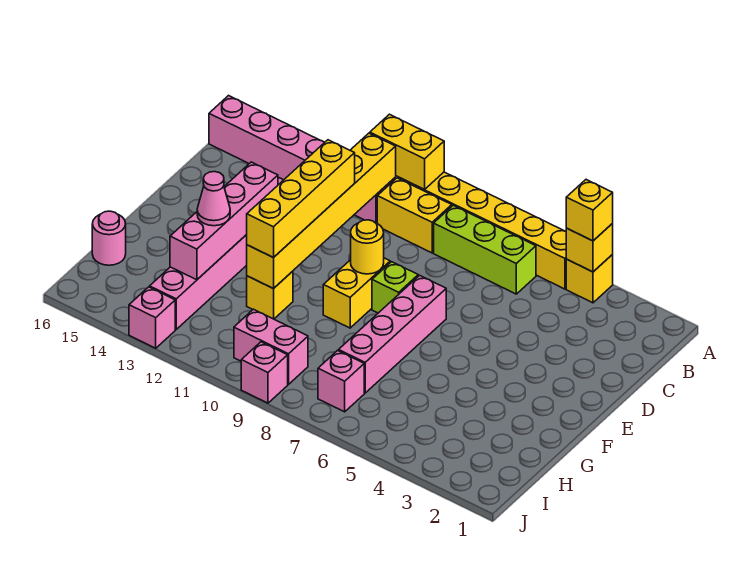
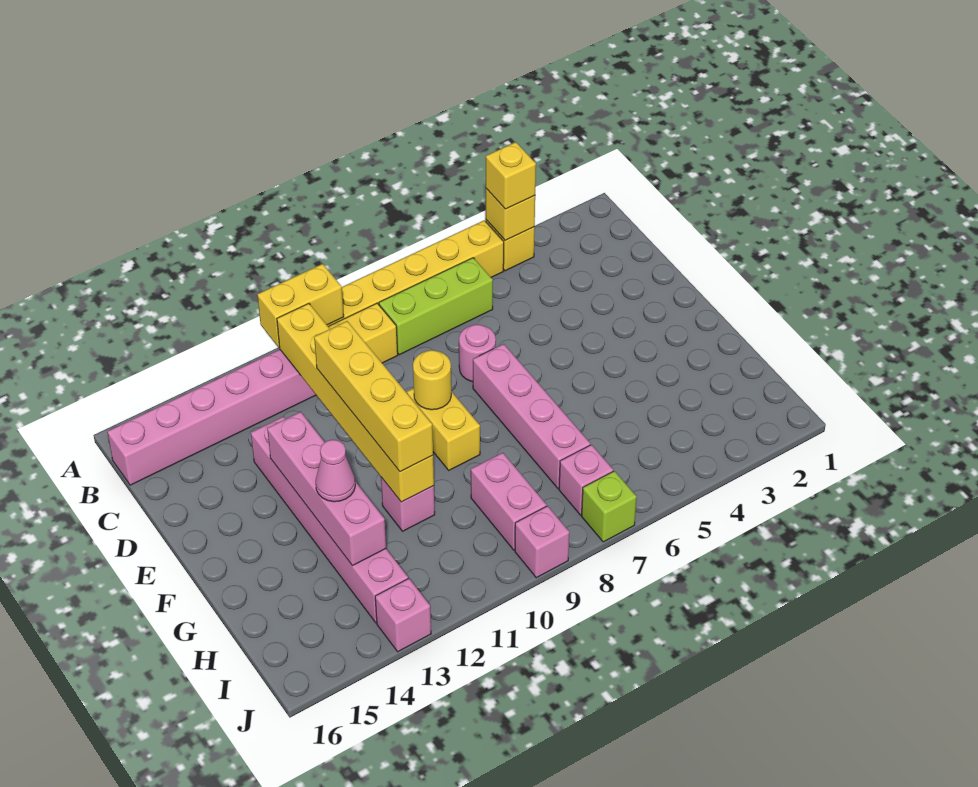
lime brick E8 level 1 -> lime brick J7 level 1
yellow brick G11 level 1 -> pink brick G11 level 1
pink round brick H16 level 1 -> pink round brick D7 level 1
pink brick I9:I10 level 1 -> pink brick H9:I9 level 1

